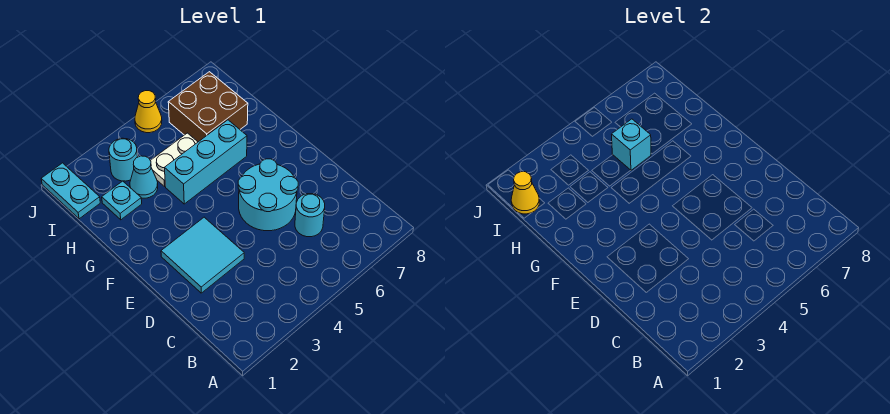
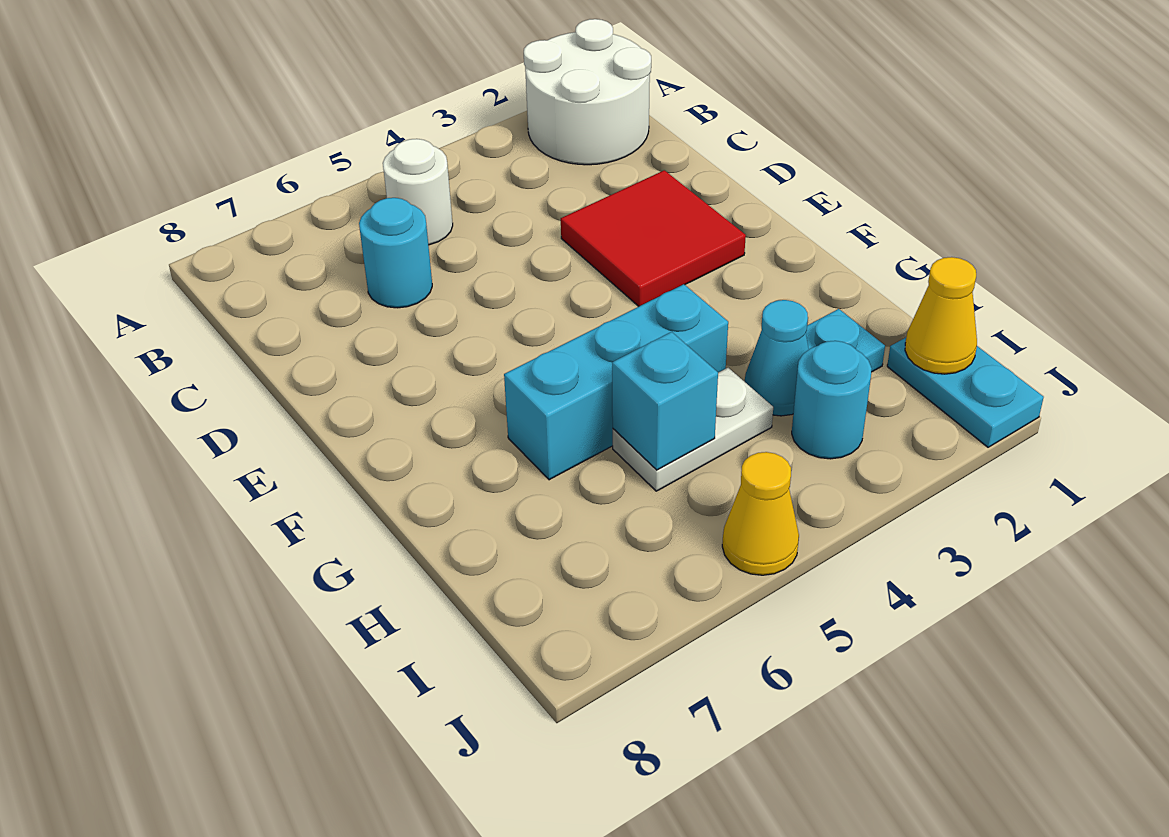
none -> white round brick A1:B2 level 1
none -> white round brick B5 level 1
cyan tile D2:E3 level 1 -> red tile D2:E3 level 1
cyan round brick D5:E6 level 1 -> none
brown brick H6:I7 level 1 -> none

